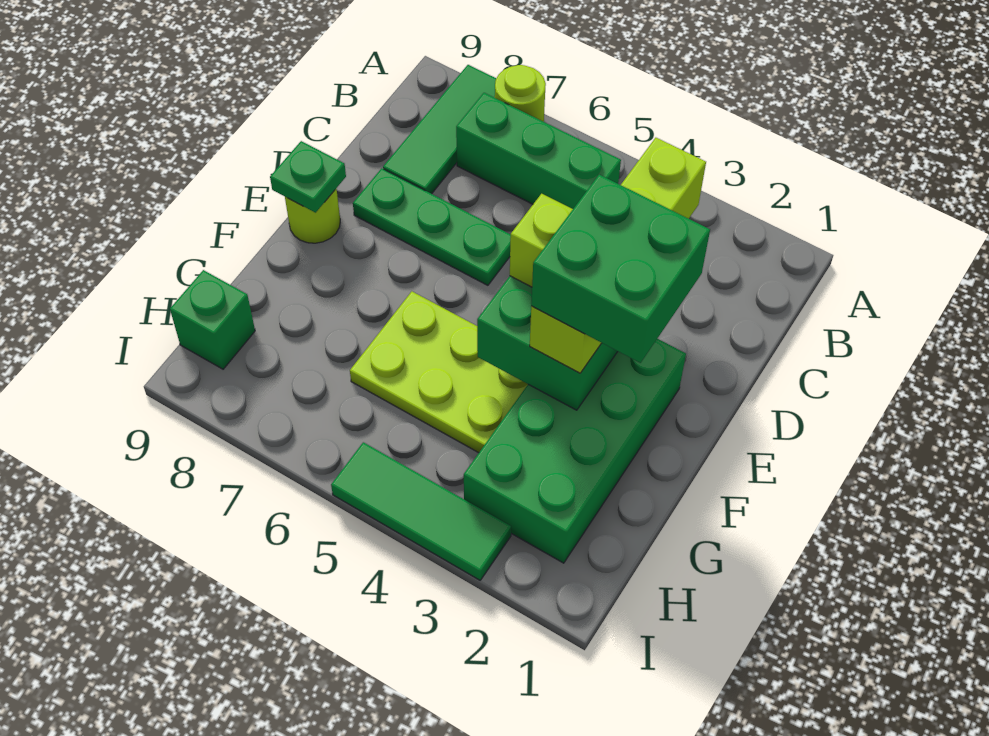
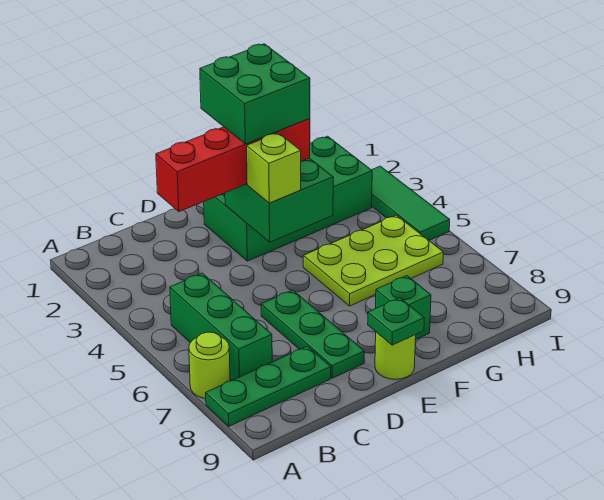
green tile A8:C8 level 1 -> green plate A8:C8 level 1
lime brick C3:F3 level 3 -> red brick C3:F3 level 3
lime plate F4:G6 level 1 -> lime plate F5:H6 level 1
green brick H9 level 1 -> green brick F8 level 1

